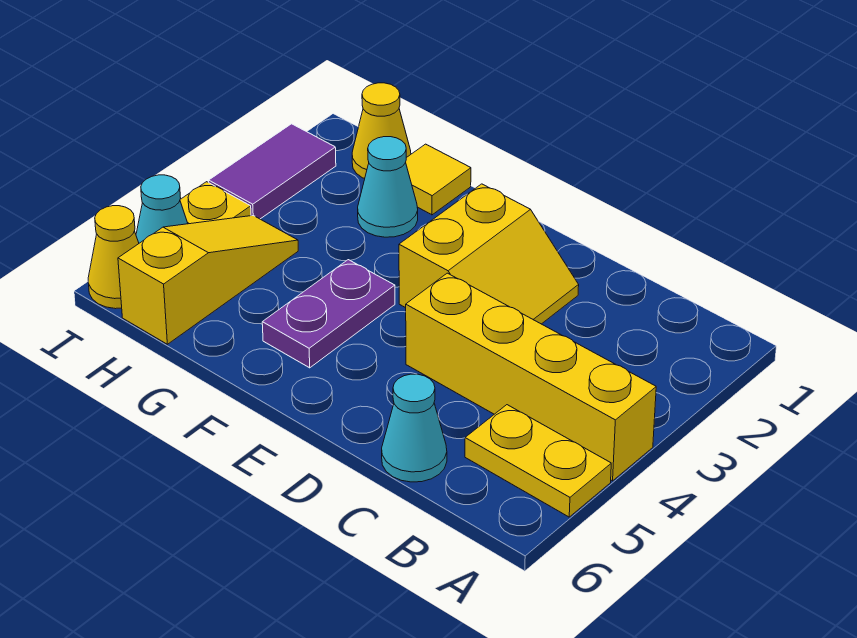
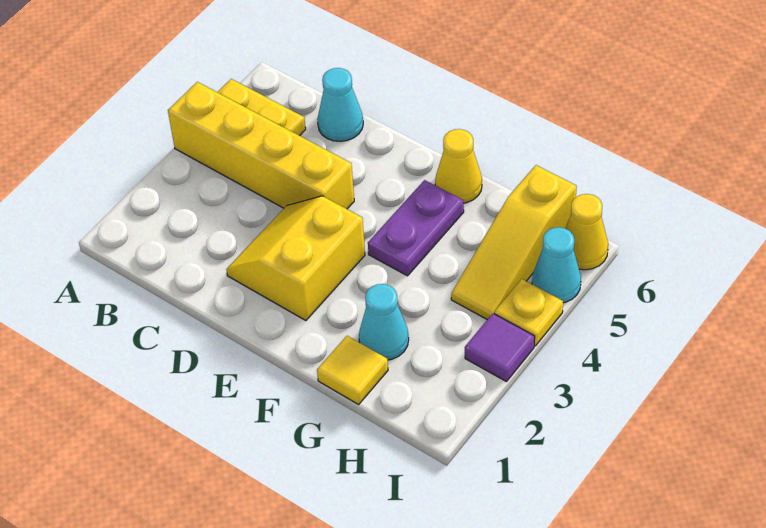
yellow cone H1 level 1 -> yellow cone F6 level 1
purple tile I2:I3 level 1 -> purple tile I3 level 1

